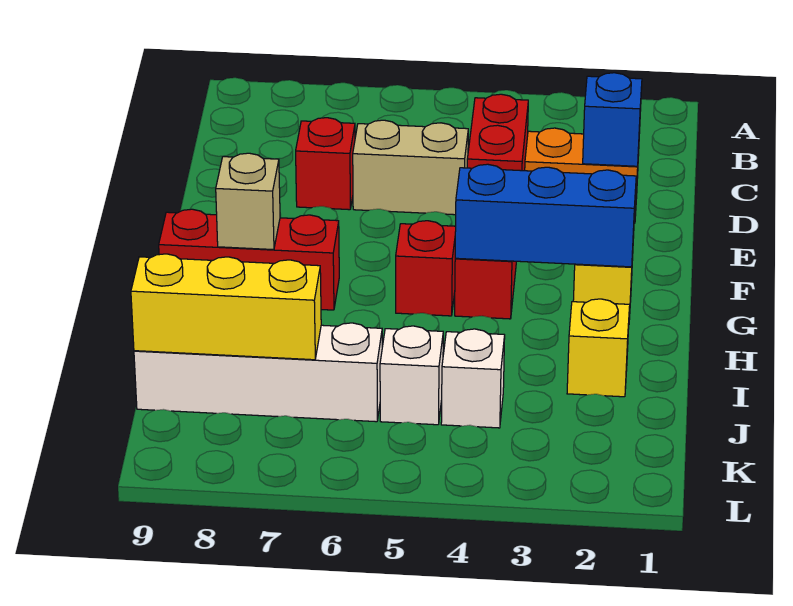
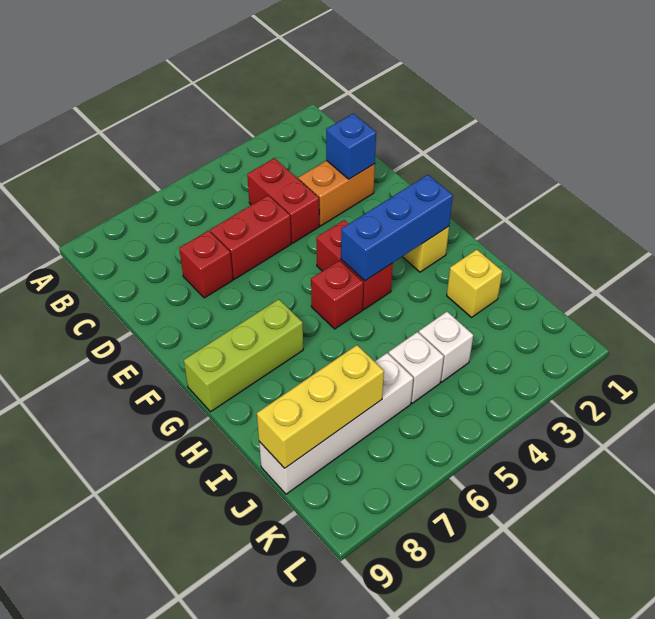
tan brick D5:D6 level 1 -> red brick D5:D6 level 1
red brick G7:G9 level 1 -> lime brick G7:G9 level 1
tan brick G8 level 2 -> none

